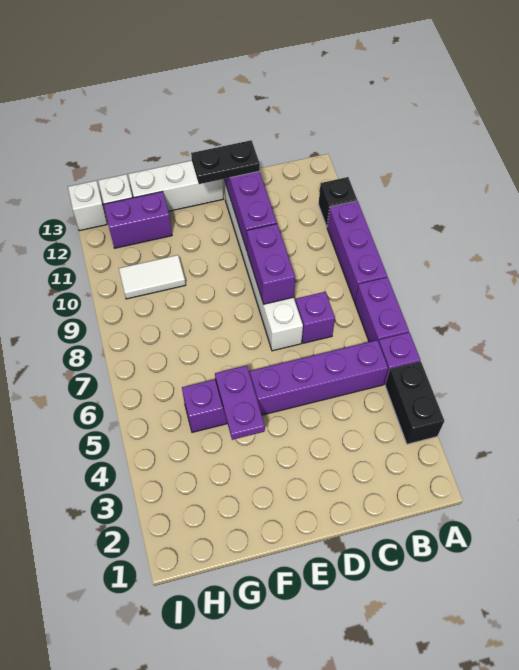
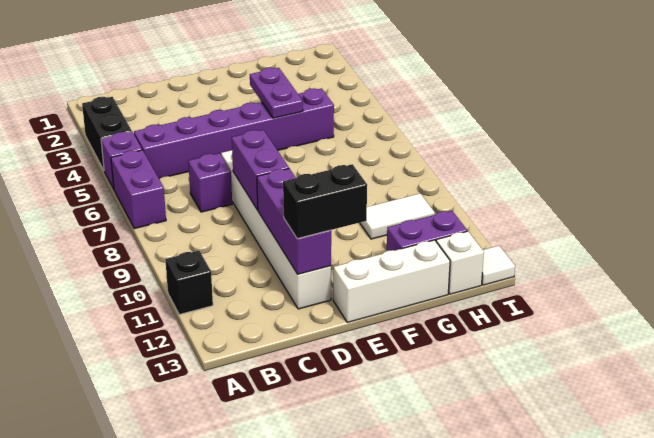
purple brick A8:A10 level 1 -> none
black plate D12:E12 level 3 -> black brick D12:E12 level 3
white brick I13 level 1 -> white tile I13 level 1

